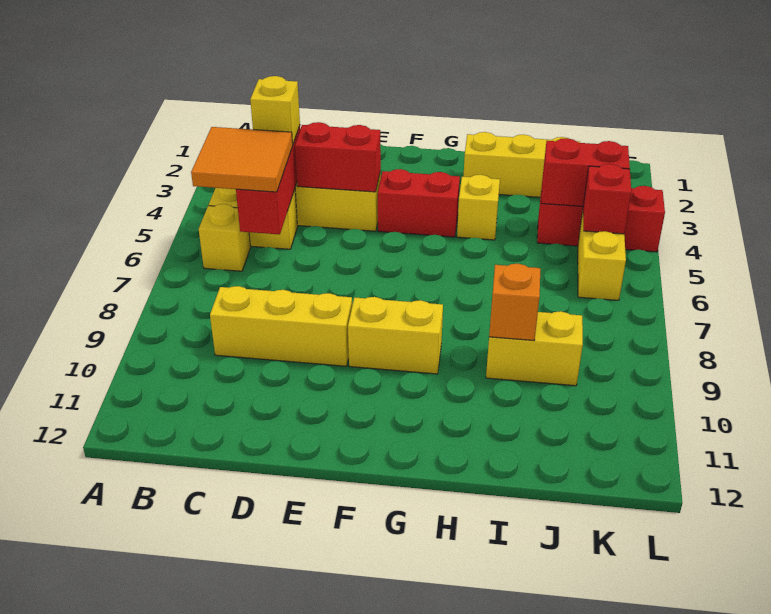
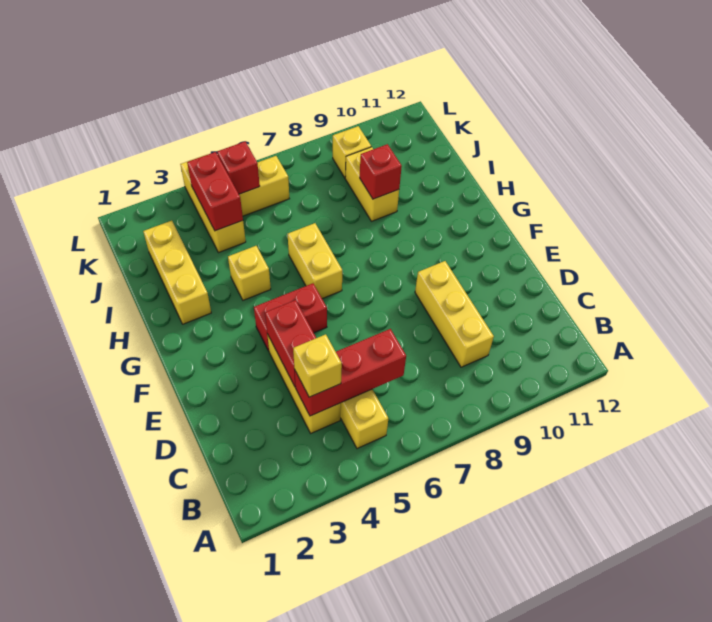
orange tile B5:C6 level 3 -> none
yellow brick B6 level 1 -> yellow brick K9 level 1
red brick F4:G4 level 1 -> red brick F4:F5 level 1
yellow brick F9:G9 level 1 -> yellow brick G6:H6 level 1
orange brick I9 level 2 -> red brick I9 level 2
red brick J4:L4 level 1 -> yellow brick J4:L4 level 1

